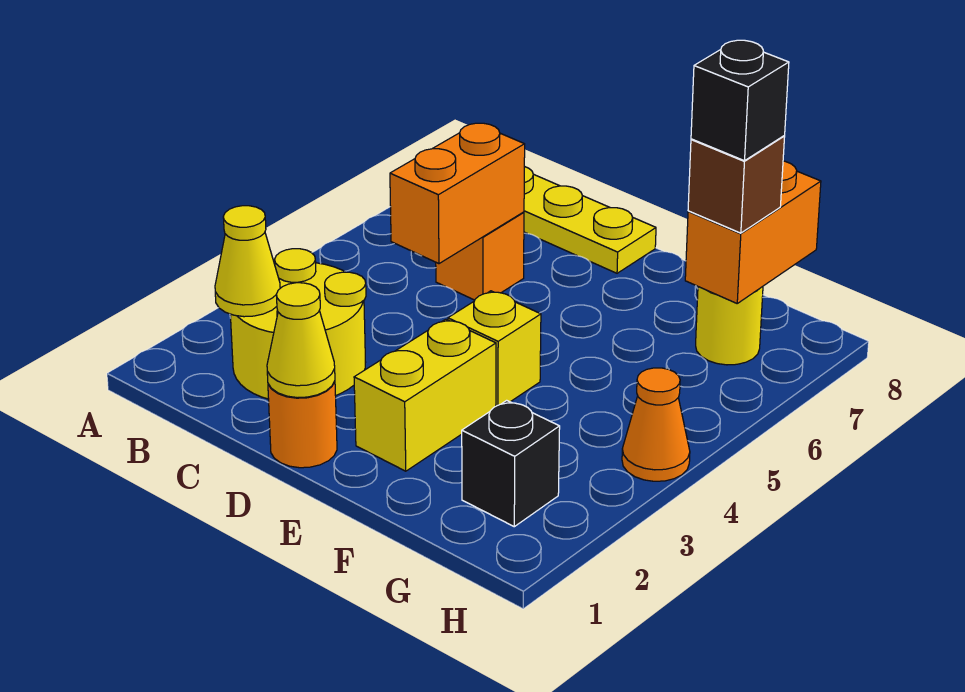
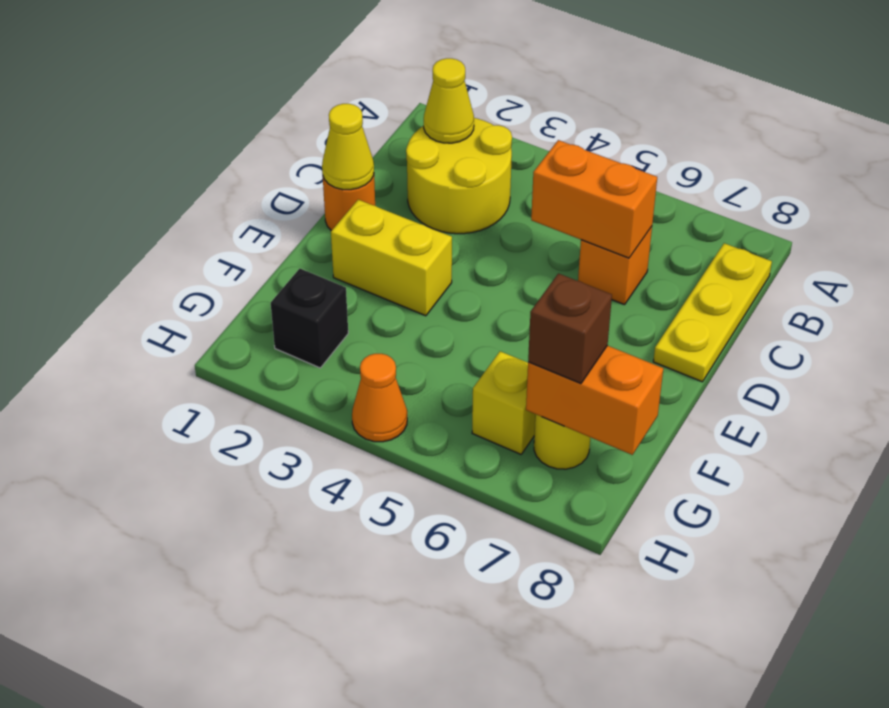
yellow brick E4 level 1 -> yellow brick G6 level 1
black brick G7 level 4 -> none

